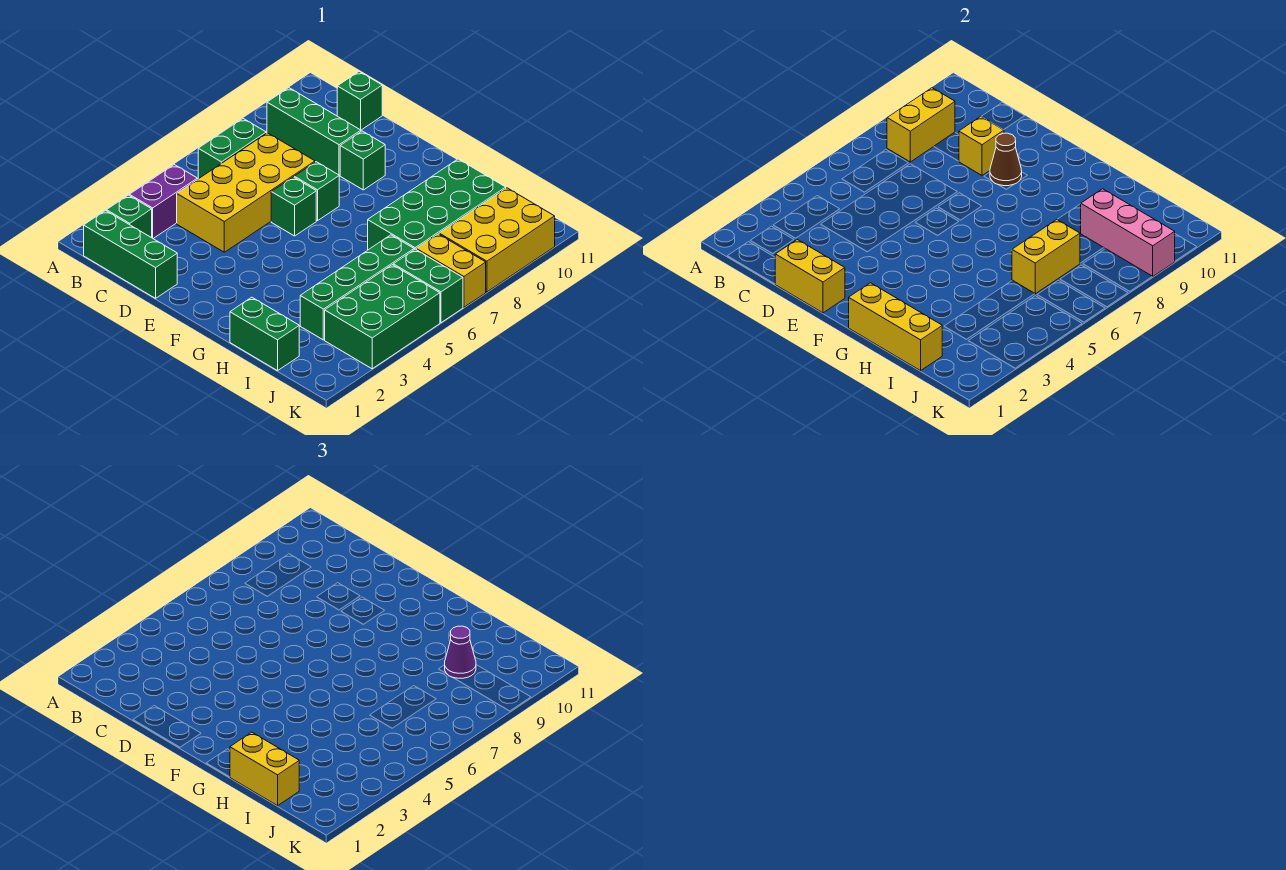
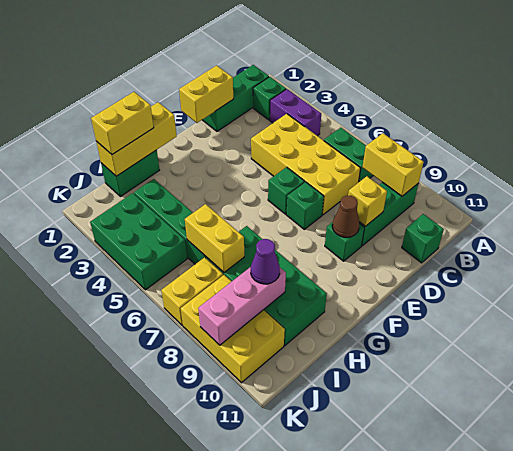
green brick J6:K6 level 1 -> none

